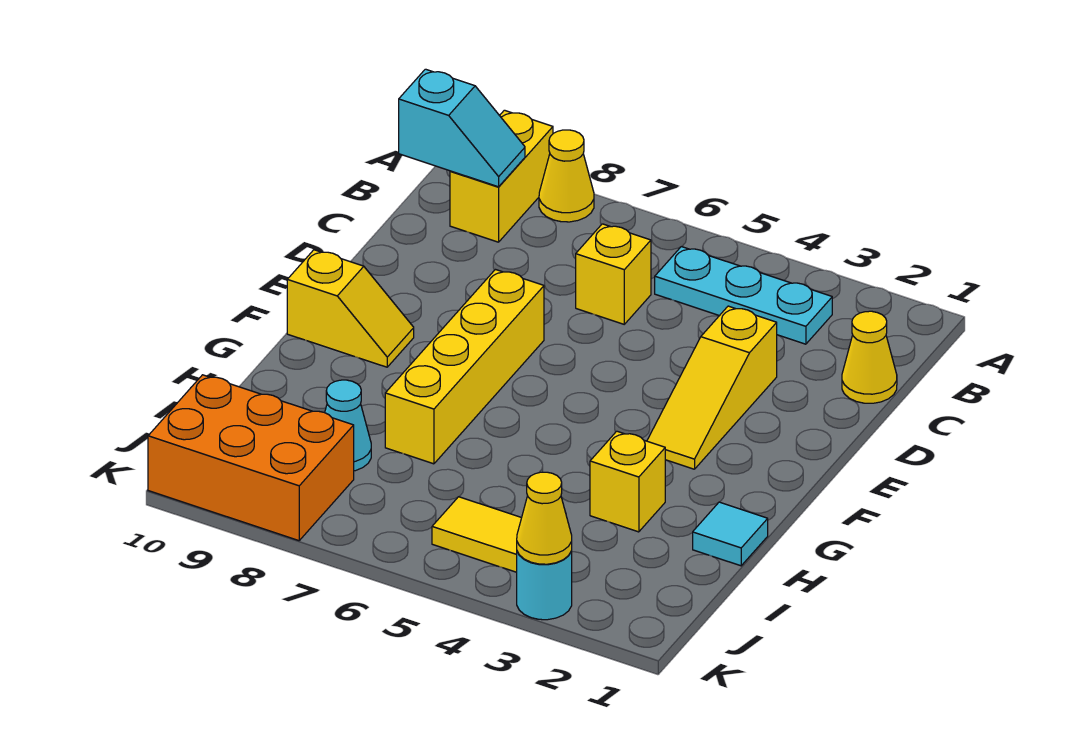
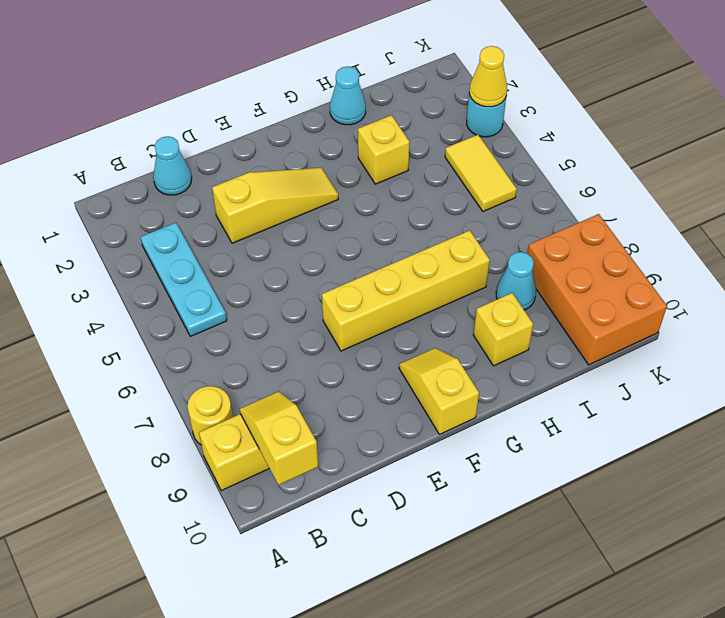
yellow cone A8 level 1 -> yellow round brick A8 level 1
cyan slope B9:B10 level 2 top 10 -> yellow slope B9:B10 level 2 top 10
yellow cone C1 level 1 -> cyan cone C1 level 1
yellow brick C6 level 1 -> yellow brick H9 level 1
cyan tile H1 level 1 -> cyan cone H1 level 1

